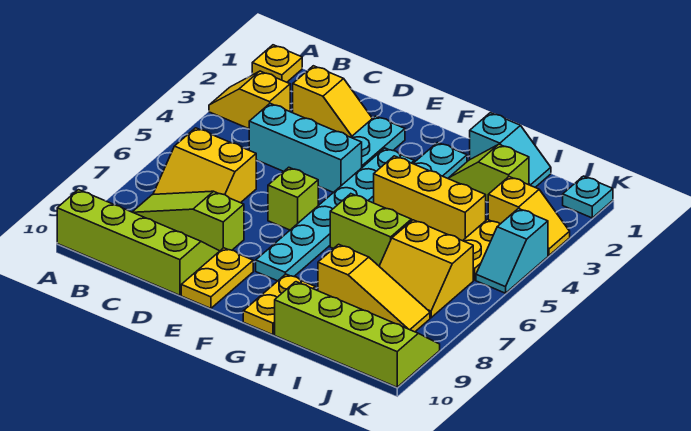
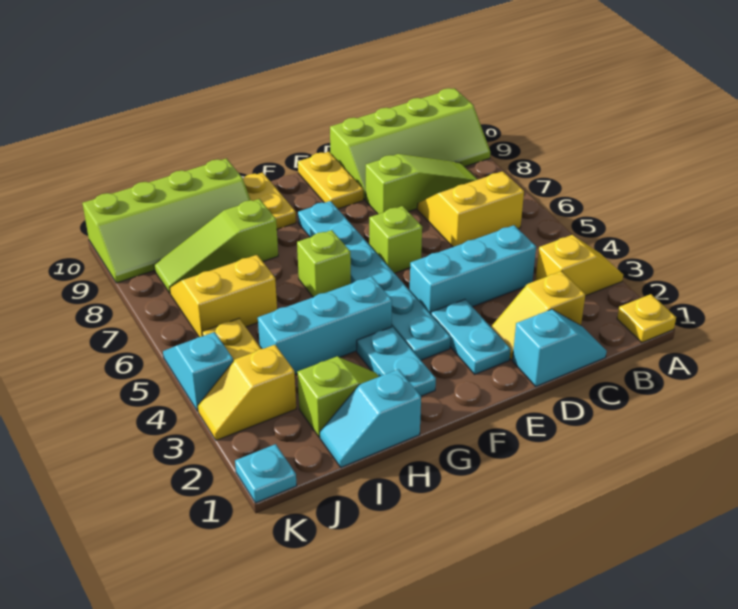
none -> cyan slope C1:D1 level 1 top D
yellow brick G4:I4 level 1 -> cyan brick G4:I4 level 1
lime brick G6:H6 level 1 -> lime brick G6 level 1
yellow slope H8:J8 level 1 top H -> lime slope H8:J8 level 1 top H

